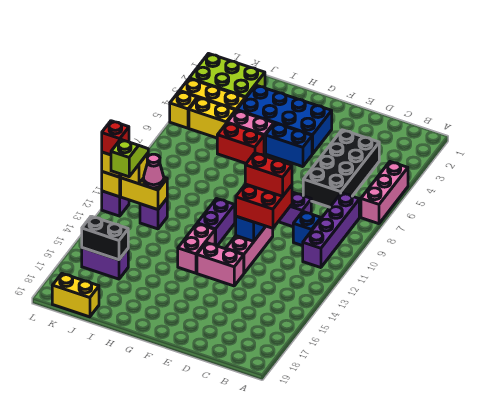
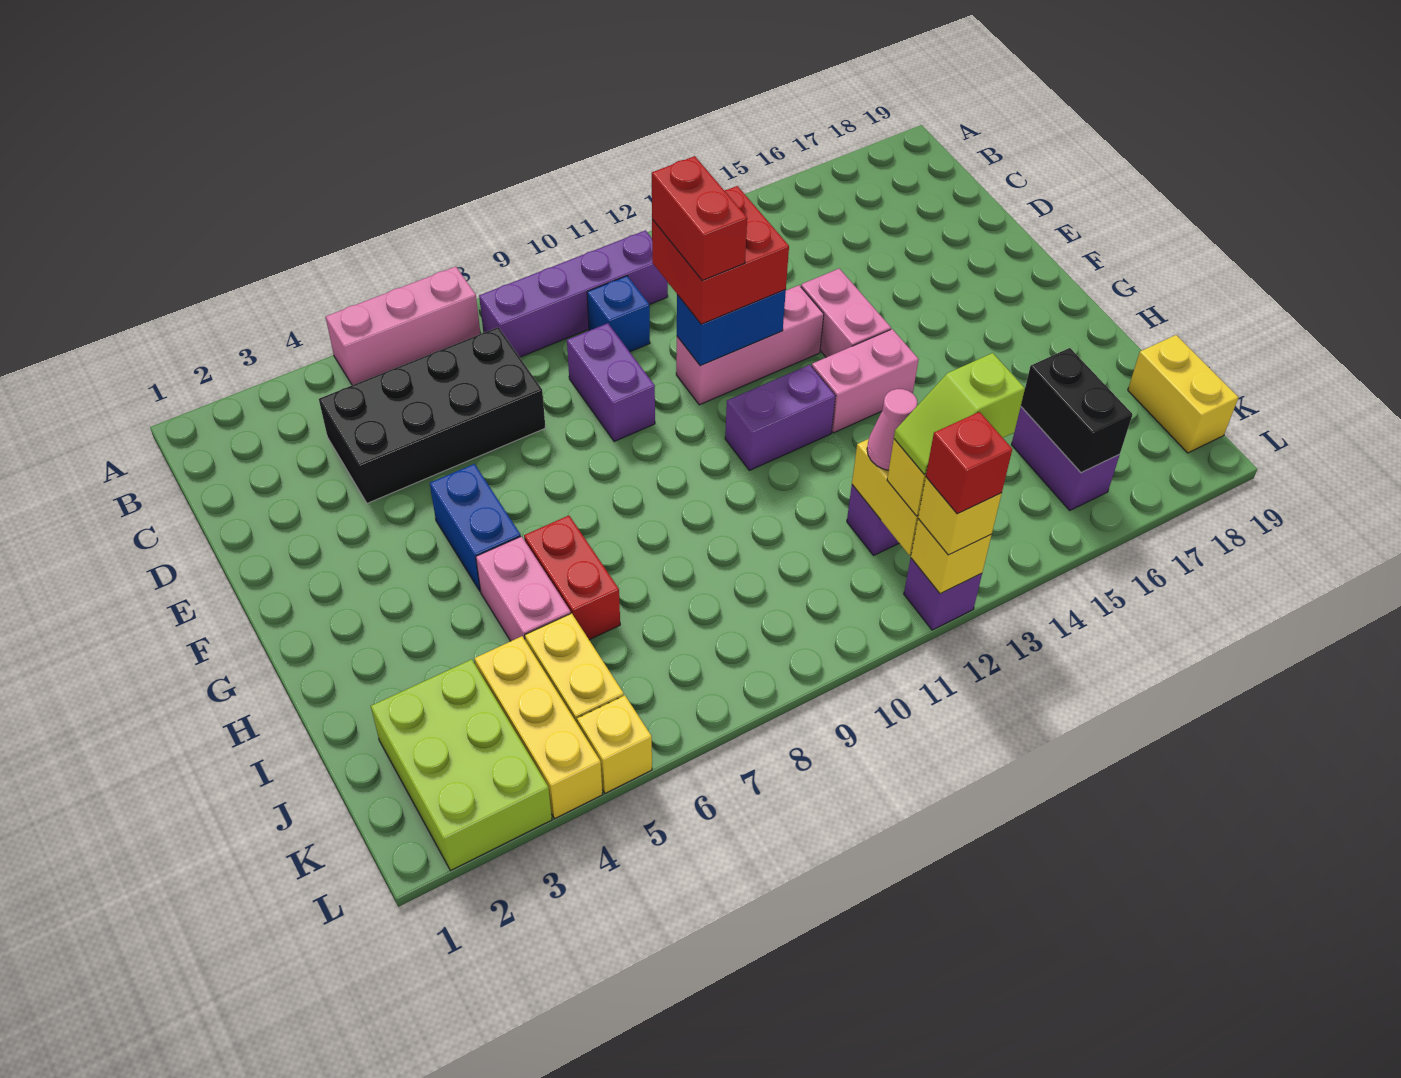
blue brick F3:I4 level 1 -> none

